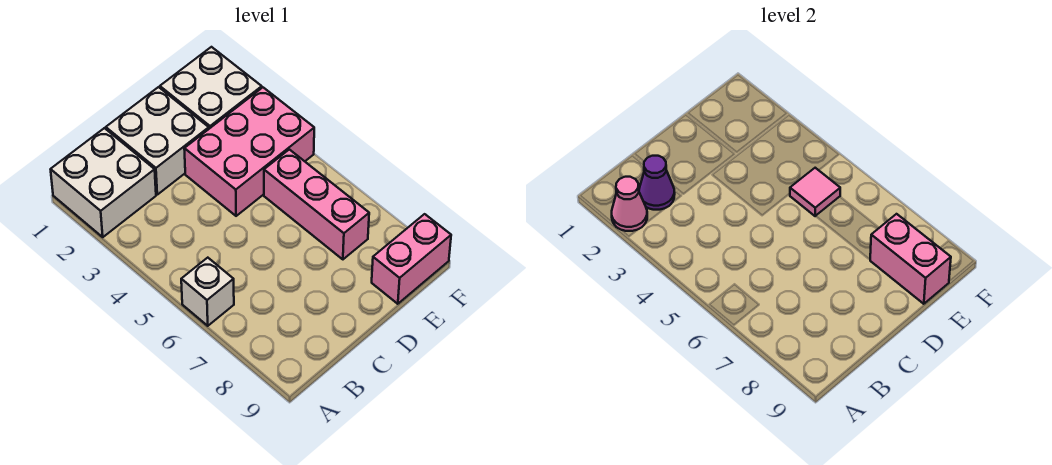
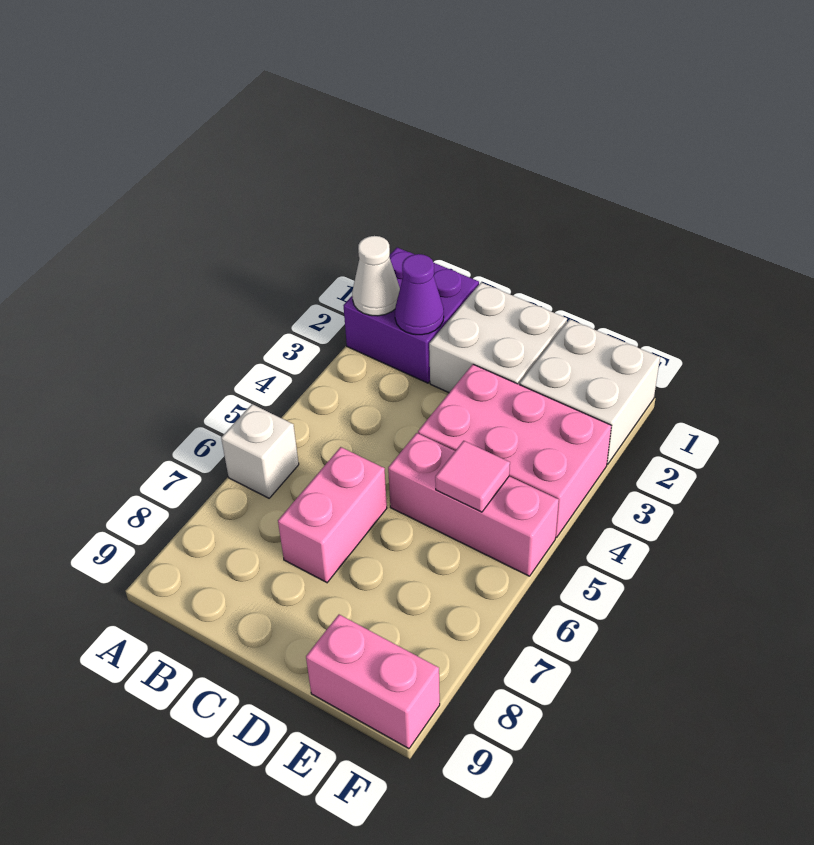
white brick A1:B2 level 1 -> purple brick A1:B2 level 1
pink cone A2 level 2 -> white cone A2 level 2
pink brick E5:E7 level 1 -> pink brick D5:F5 level 1
pink brick E8:E9 level 2 -> pink brick C6:C7 level 1

